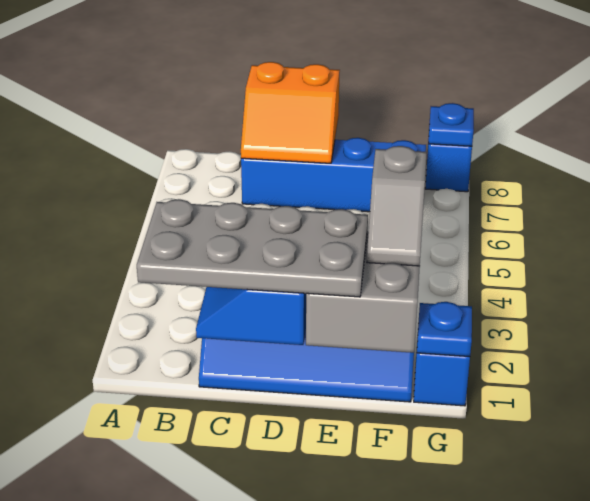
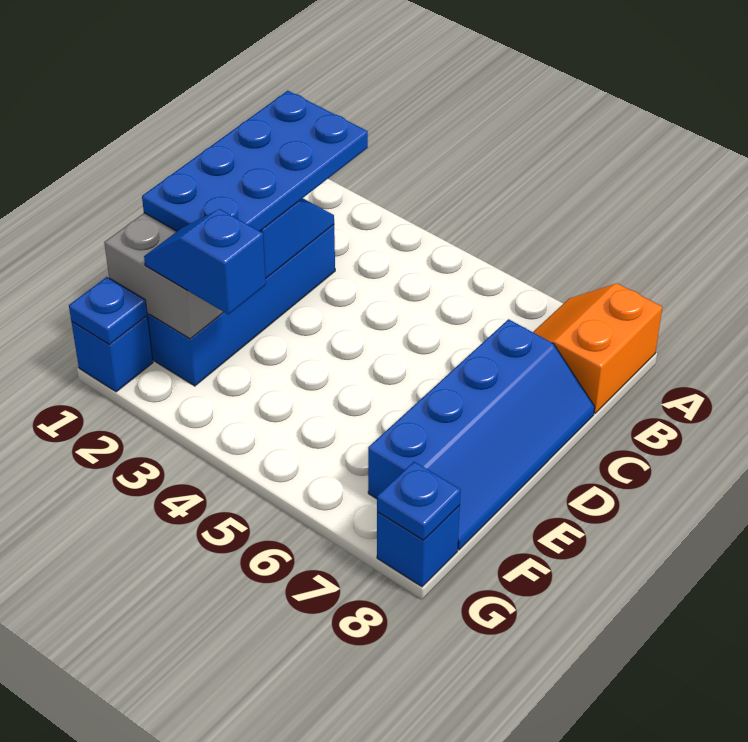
grey plate B1:E2 level 3 -> blue plate B1:E2 level 3
orange slope C7:D8 level 2 top 8 -> orange slope A7:B8 level 1 top 8
grey slope F2:F3 level 3 top 3 -> blue slope F2:F3 level 3 top 3

